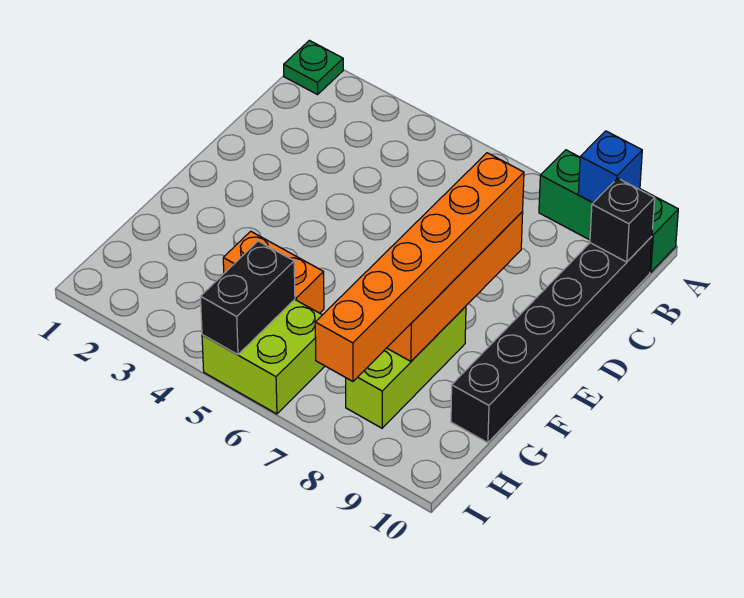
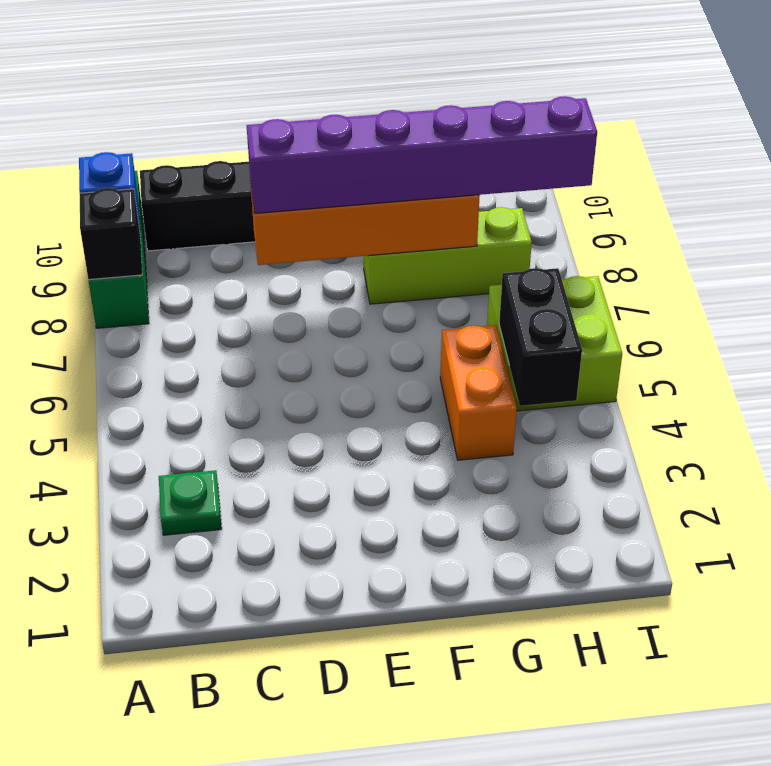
green plate A1 level 1 -> green plate B3 level 1
black brick B10 level 2 -> black brick A8 level 2
orange brick D8:I8 level 3 -> purple brick D8:I8 level 3
black brick H5:I5 level 2 -> black brick H4:H5 level 2

